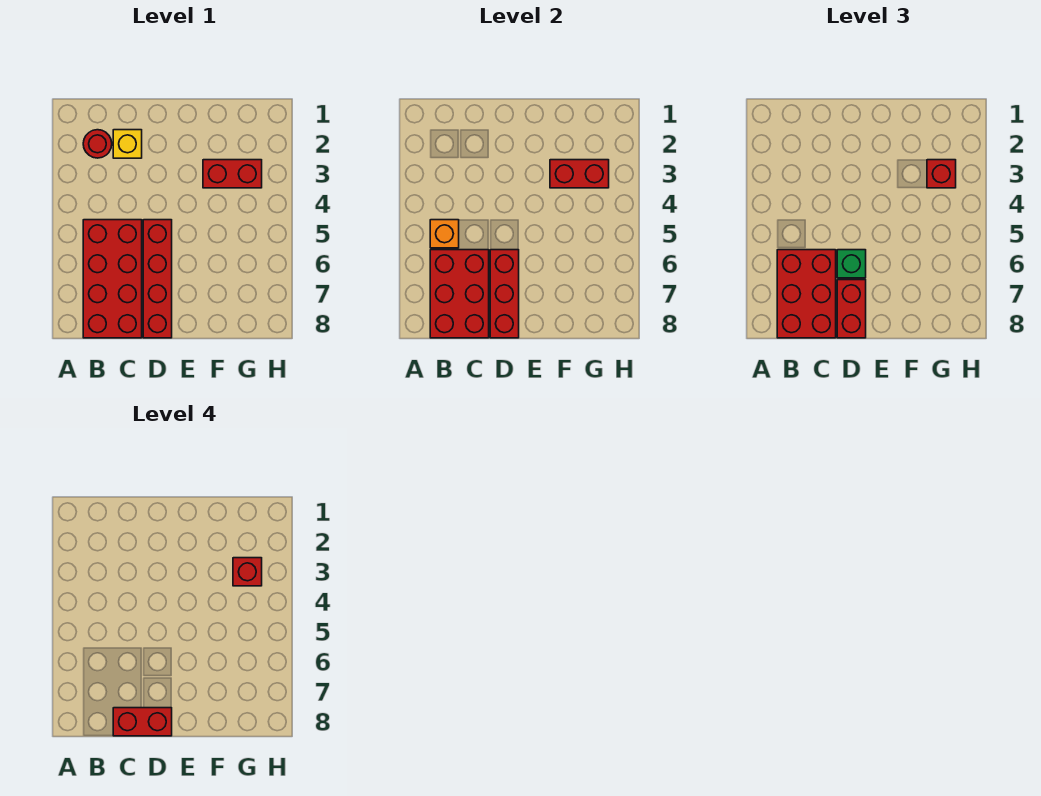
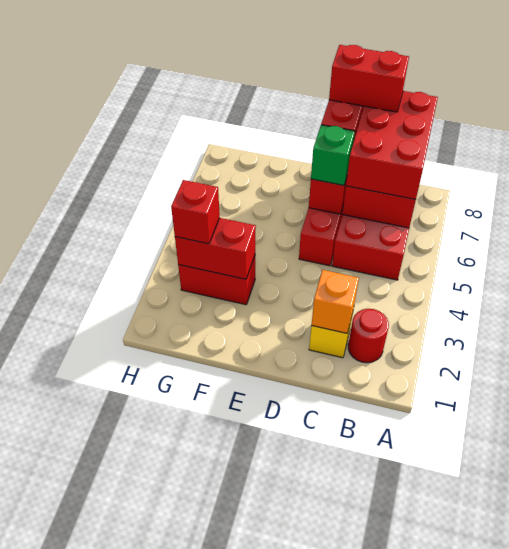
orange brick B5 level 2 -> orange brick C2 level 2
red brick G3 level 4 -> none

